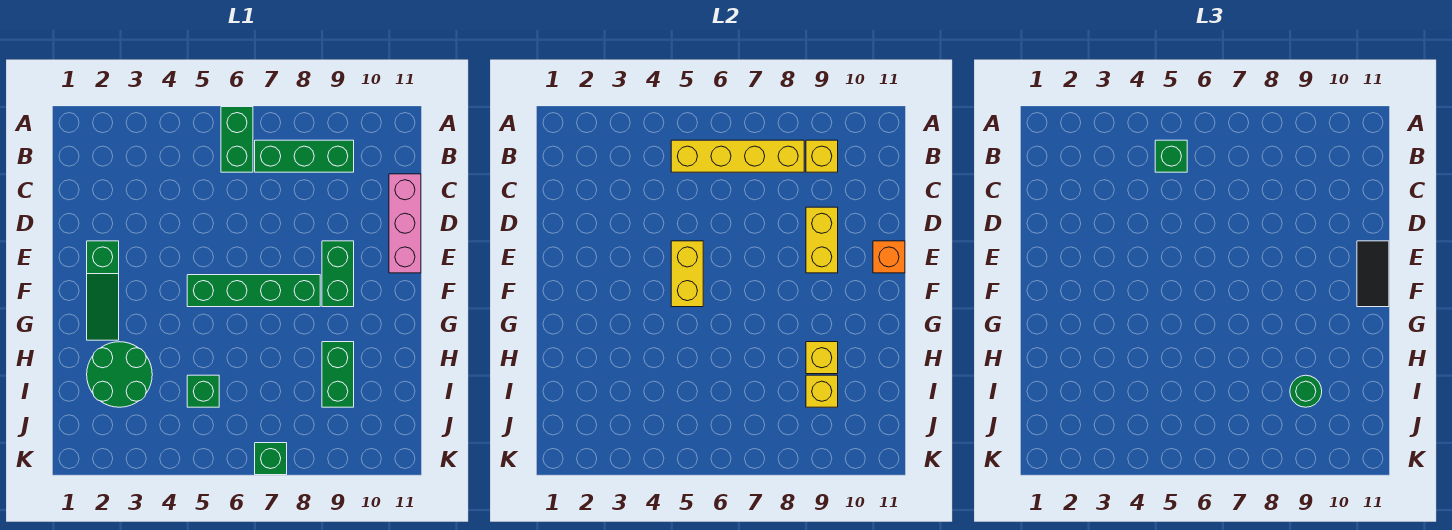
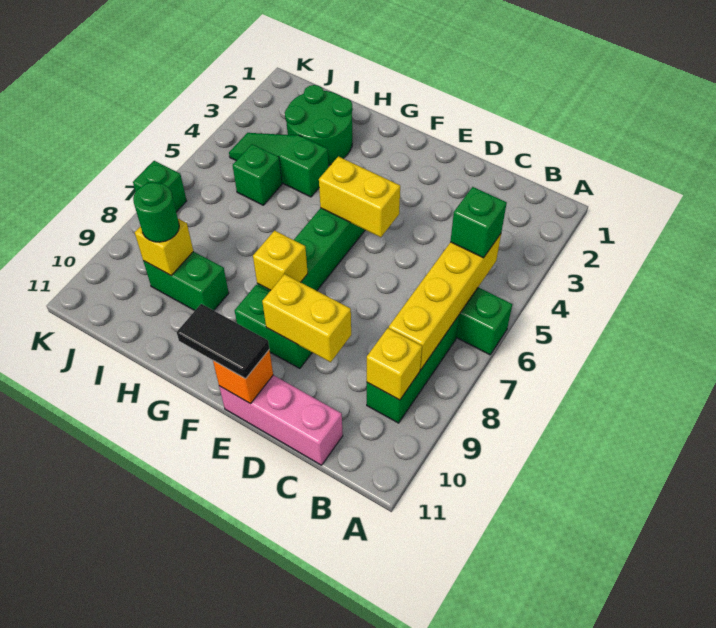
green slope E2:G2 level 1 top E -> green slope H4:J4 level 1 top H
yellow brick H9 level 2 -> yellow brick F8 level 2

